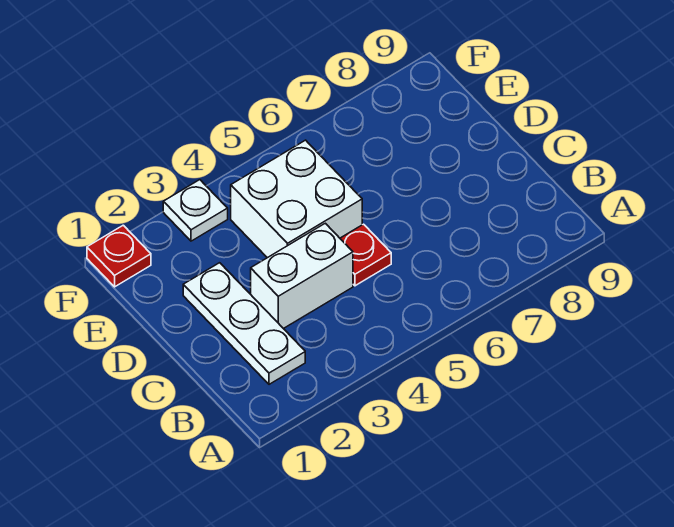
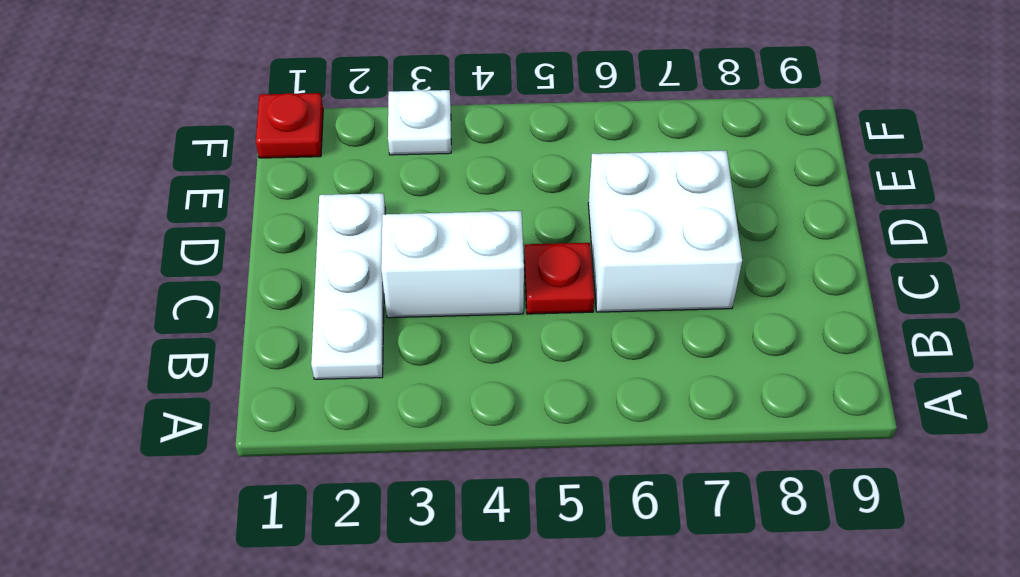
white brick D4:E5 level 1 -> white brick C6:D7 level 1

